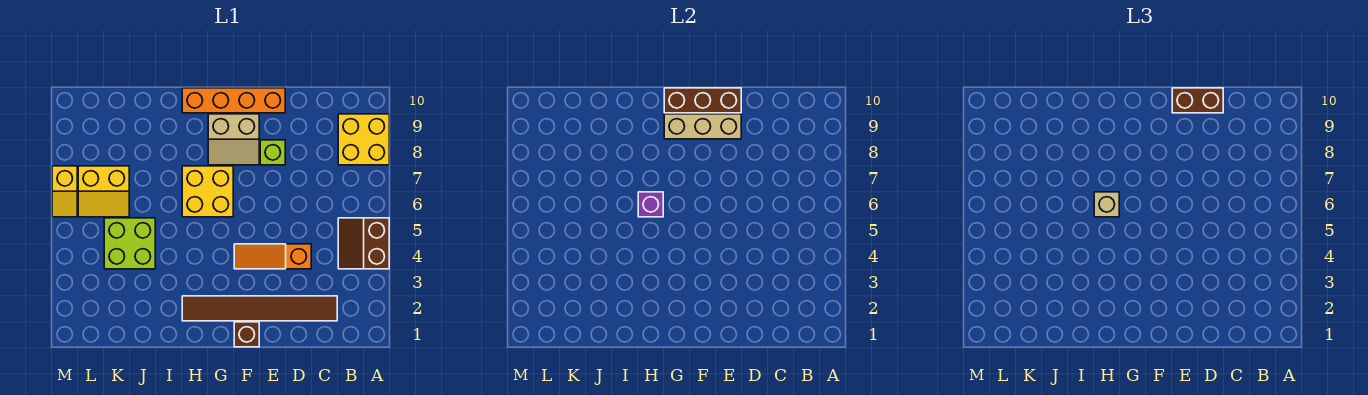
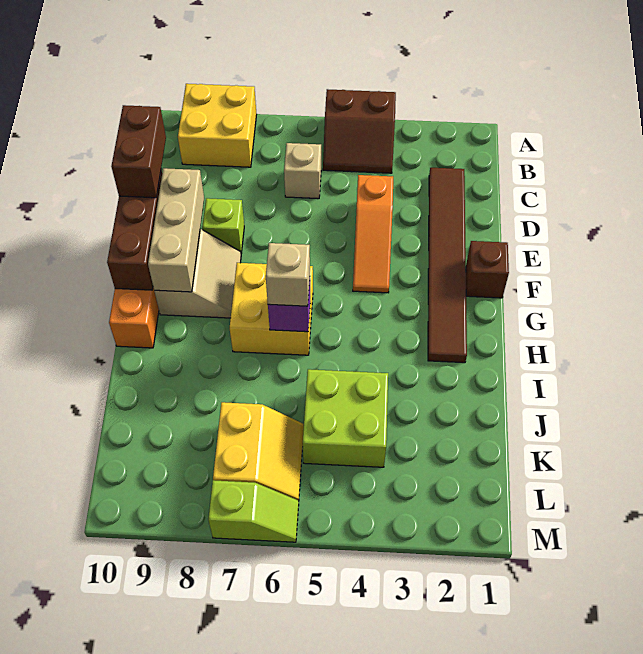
none -> tan brick C6 level 1
yellow slope M6:M7 level 1 top 7 -> lime slope M6:M7 level 1 top 7

